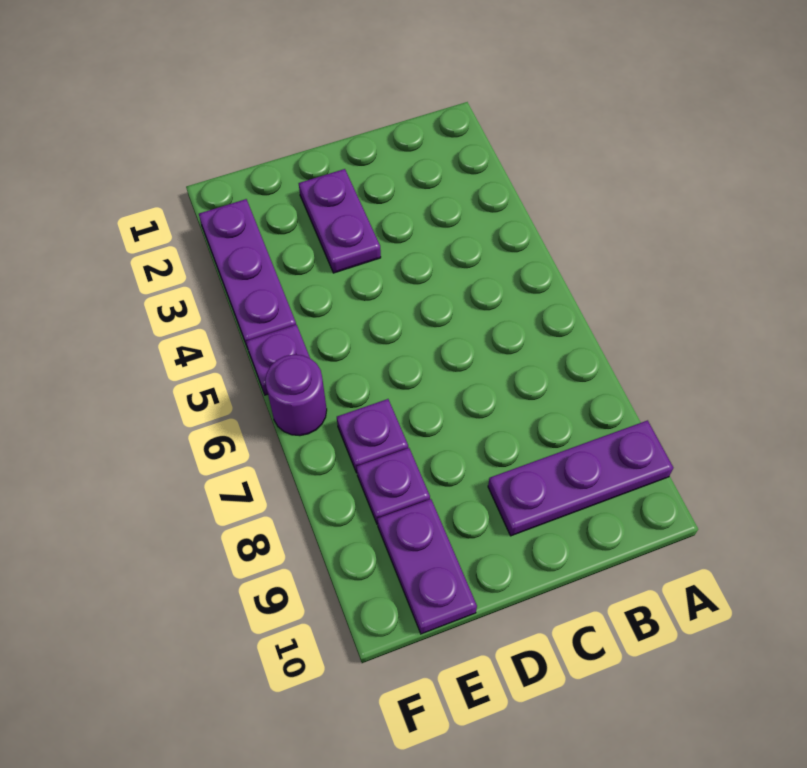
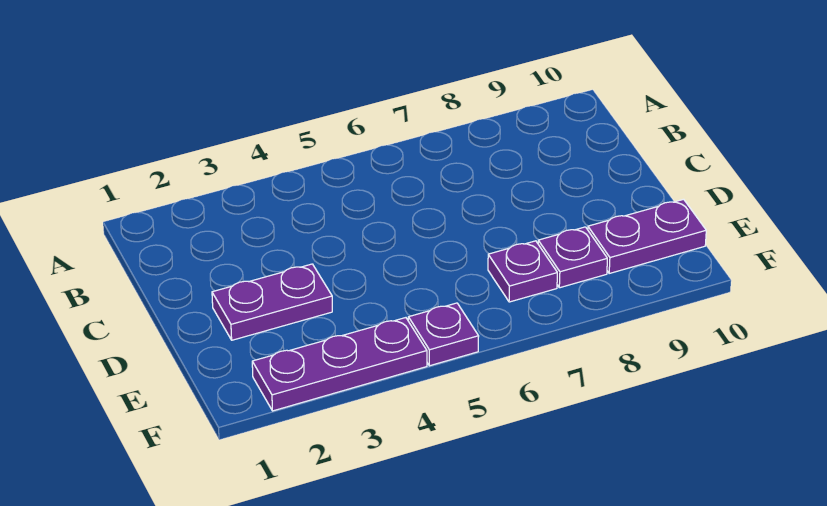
purple plate A9:C9 level 1 -> none
purple round brick F6 level 1 -> none

